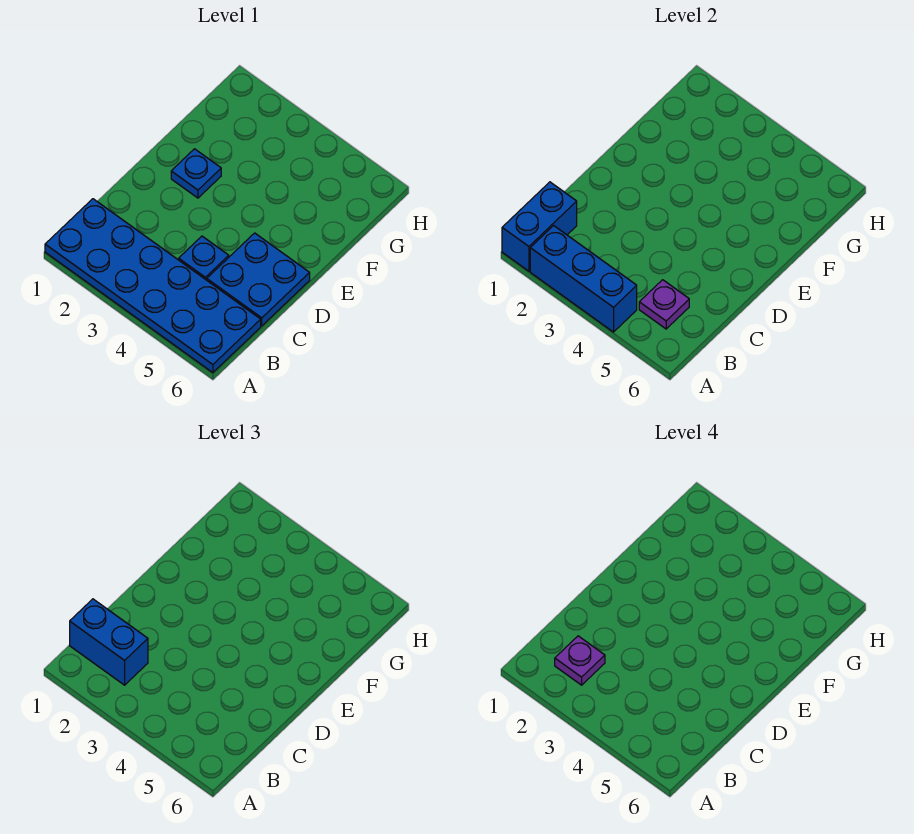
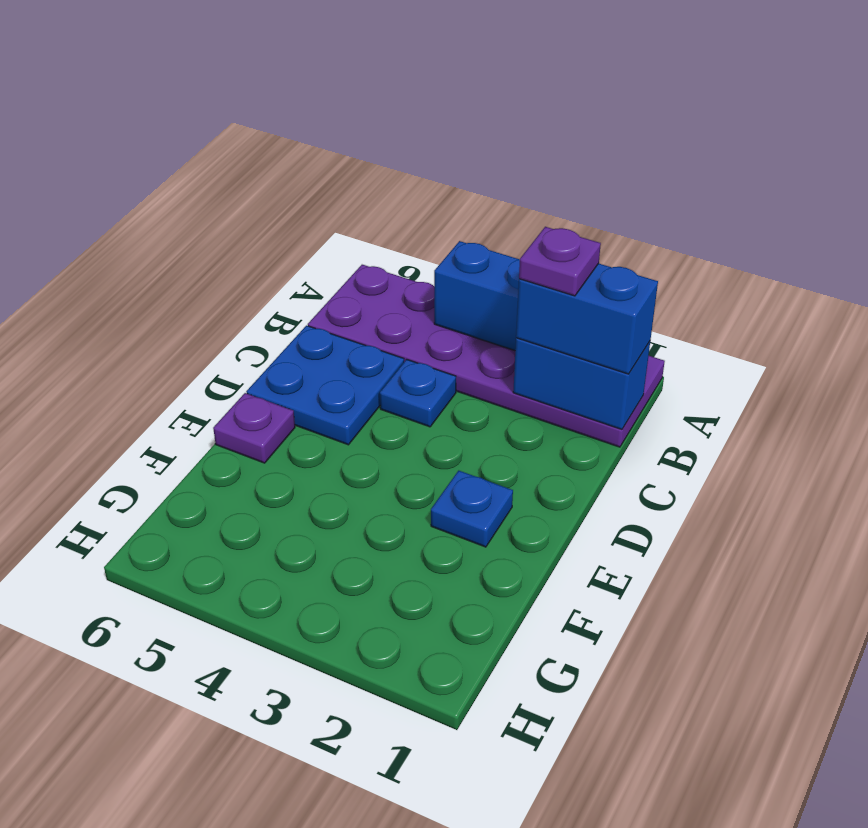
blue plate A1:B6 level 1 -> purple plate A1:B6 level 1
blue brick A1:B1 level 2 -> blue brick B1:B2 level 2
purple plate B5 level 2 -> purple plate E6 level 1

